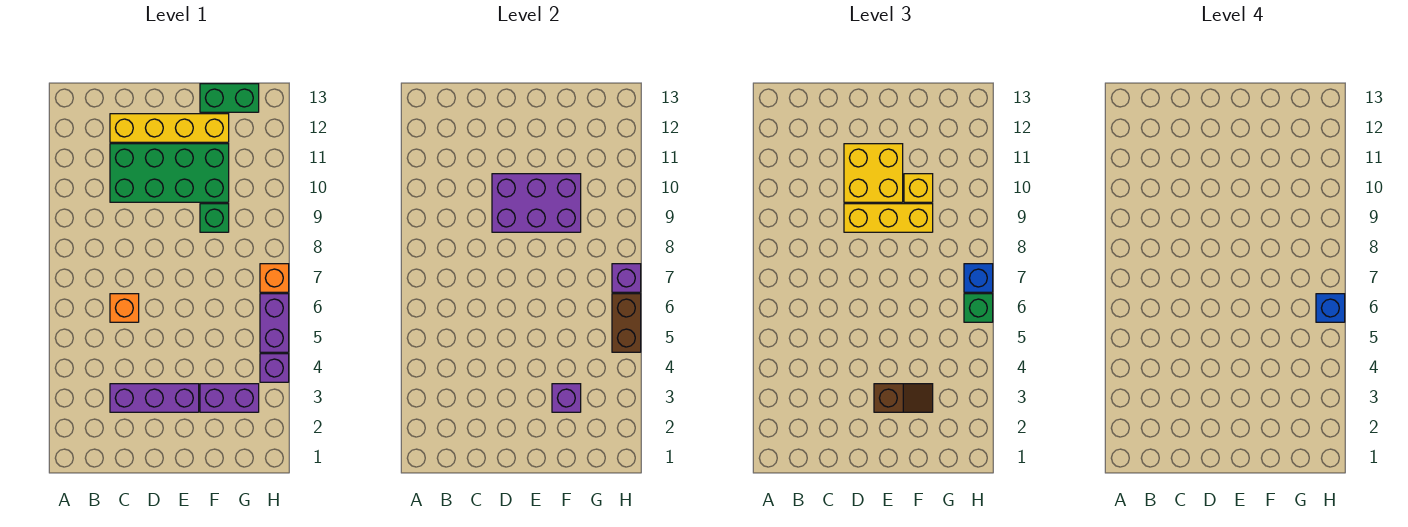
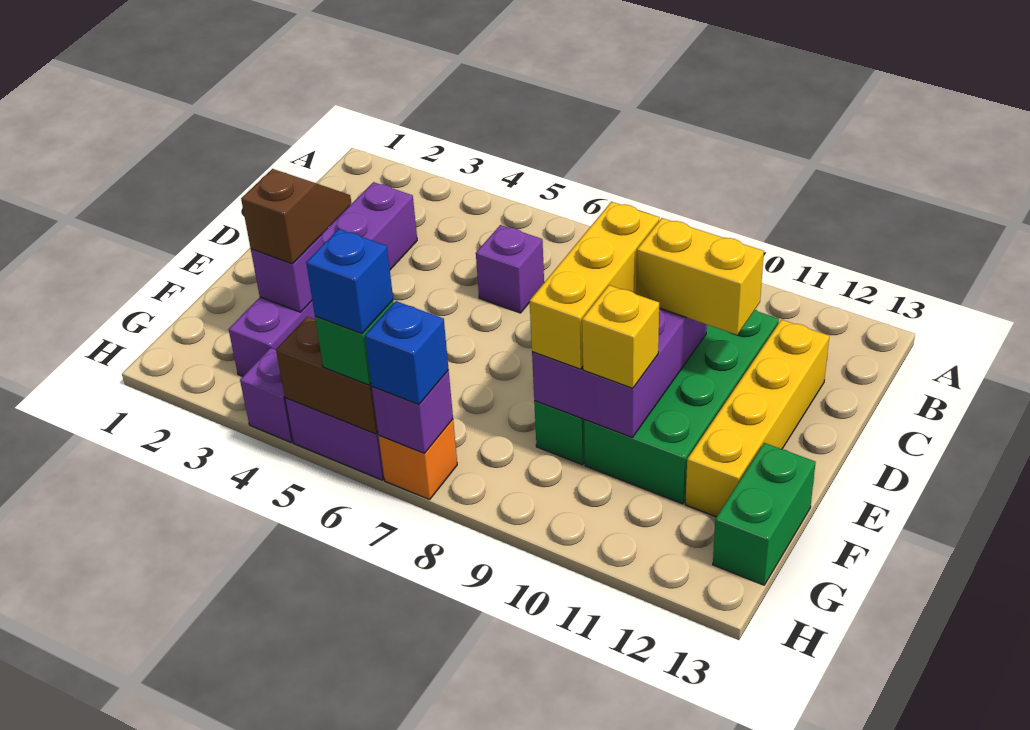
orange brick C6 level 1 -> purple brick C6 level 1
yellow brick D10:E11 level 3 -> yellow brick D10:D11 level 3
brown slope E3:F3 level 3 top E -> brown slope E3:F3 level 3 top F

